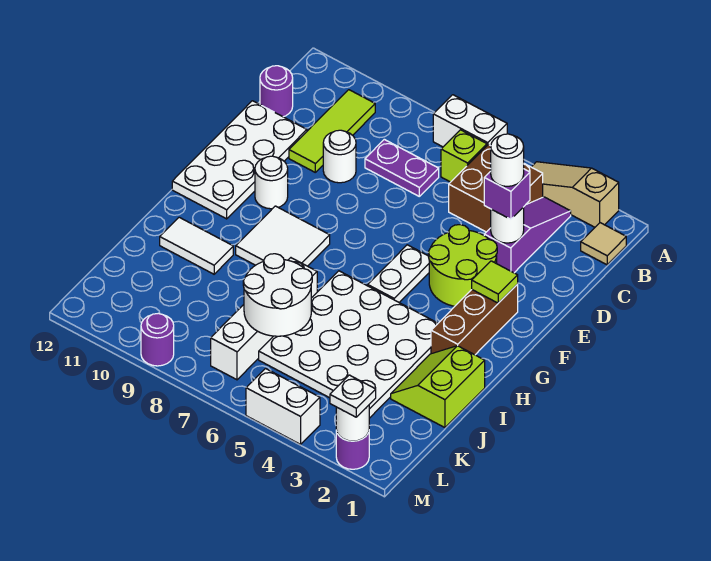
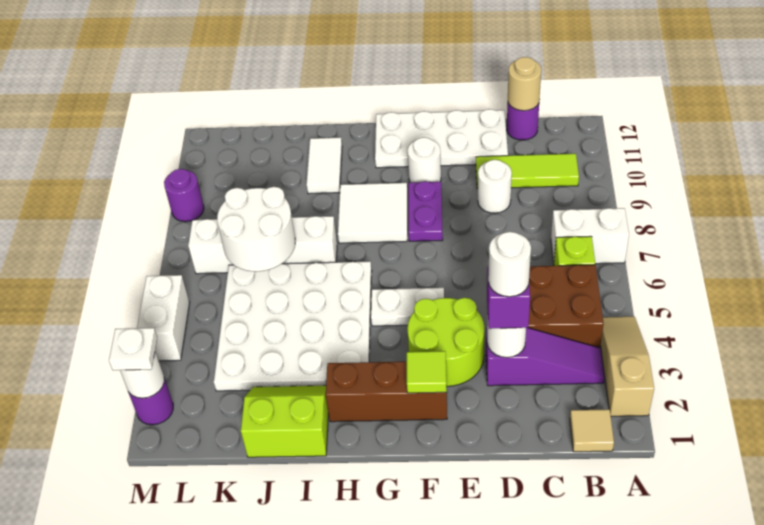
white brick A6:A7 level 1 -> white brick A7:B7 level 1
purple plate C7:C8 level 1 -> purple plate F8:F9 level 1
none -> tan round brick C12 level 2

